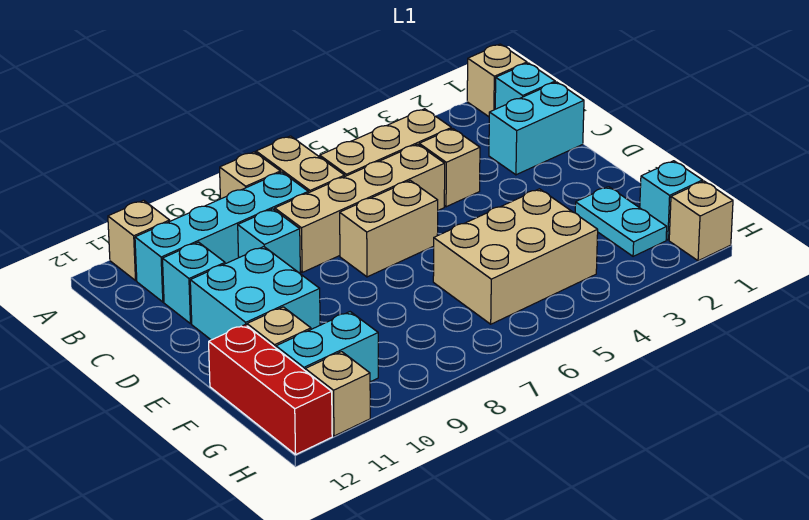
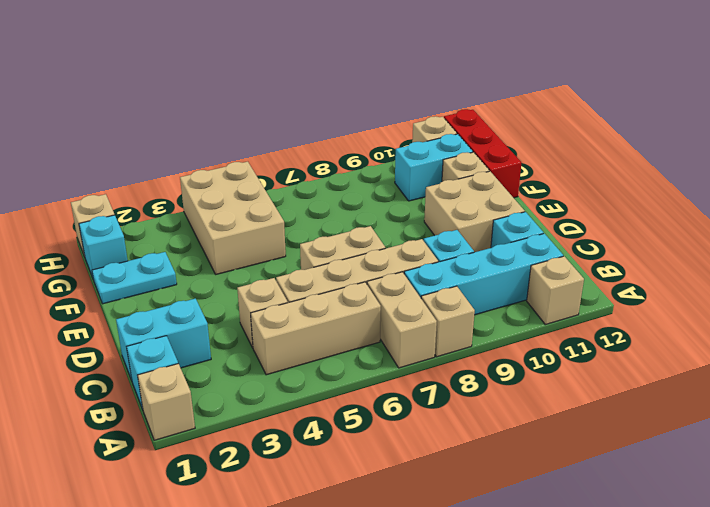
cyan brick D10:E11 level 1 -> tan brick D10:E11 level 1
cyan plate F2:G2 level 1 -> cyan plate F1:F2 level 1
tan brick F4:G6 level 1 -> tan brick F4:H5 level 1

